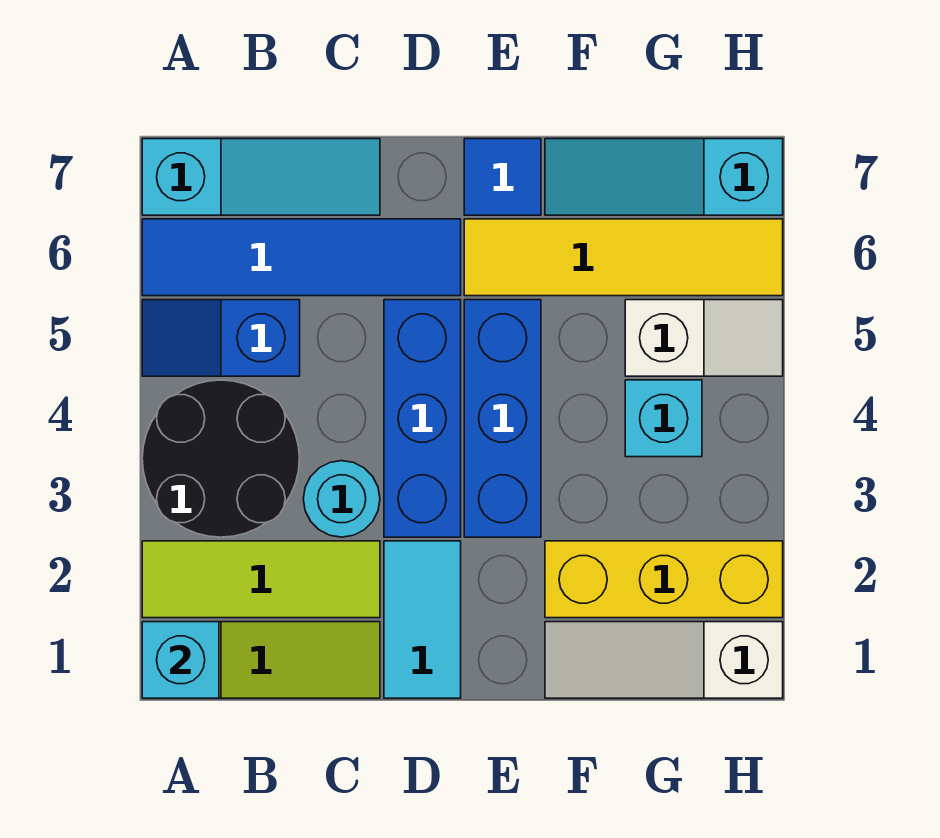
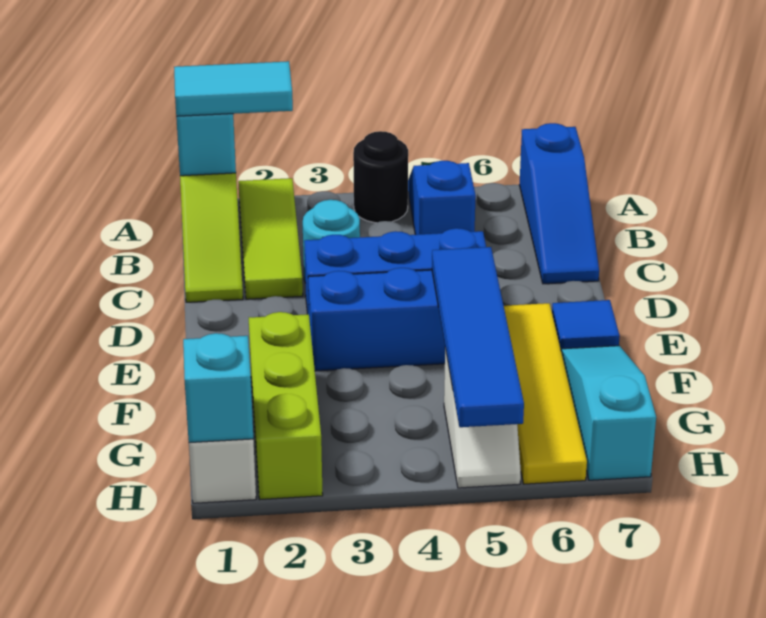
black round brick A3:B4 level 1 -> black round brick A4 level 1
blue tile A6:D6 level 1 -> blue tile E5:H5 level 2
cyan slope A7:C7 level 1 top A -> blue slope A7:C7 level 1 top A
cyan tile D1:D2 level 1 -> cyan tile A1:A2 level 3
yellow brick F2:H2 level 1 -> lime brick F2:H2 level 1
cyan brick G4 level 1 -> cyan brick H1 level 2

